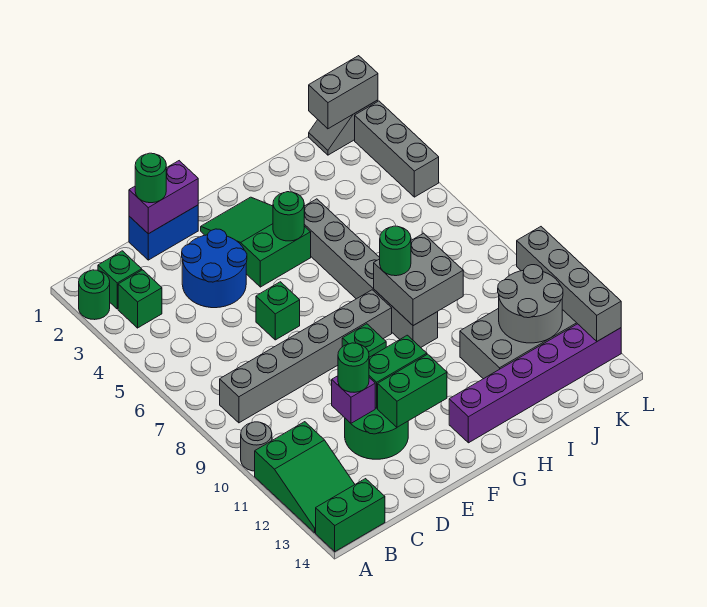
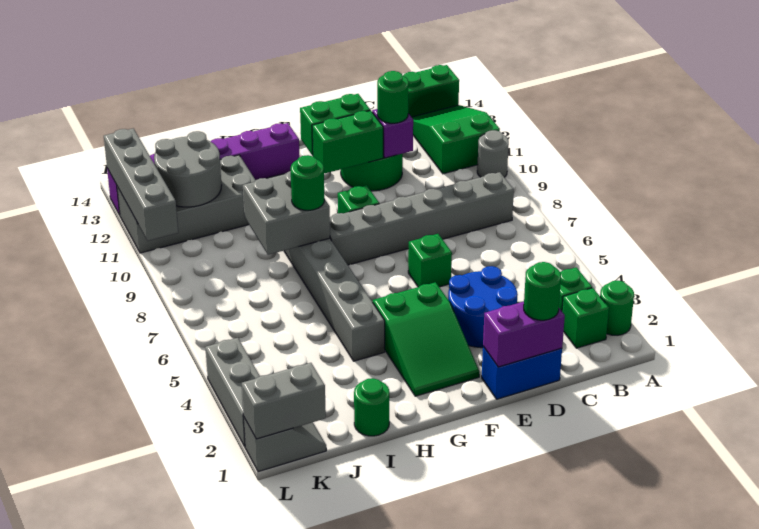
green round brick G4 level 2 -> green round brick I1 level 1

